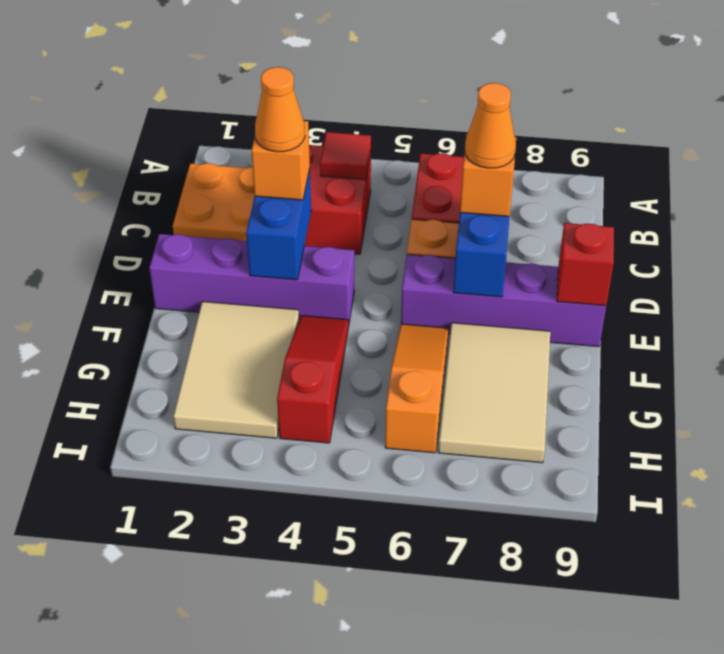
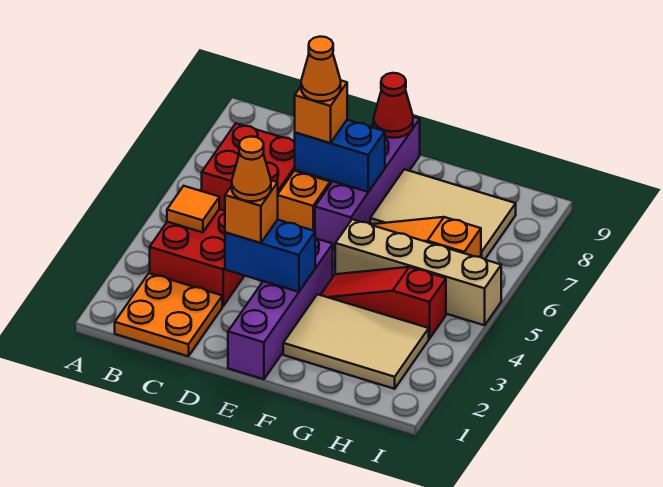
red tile B4 level 2 -> orange tile B4 level 2
red brick E9 level 2 -> red cone E9 level 2
none -> tan brick F5:I5 level 1

